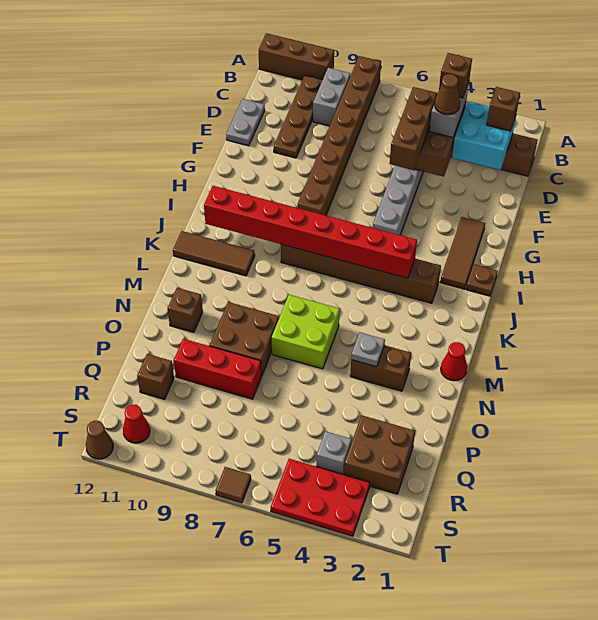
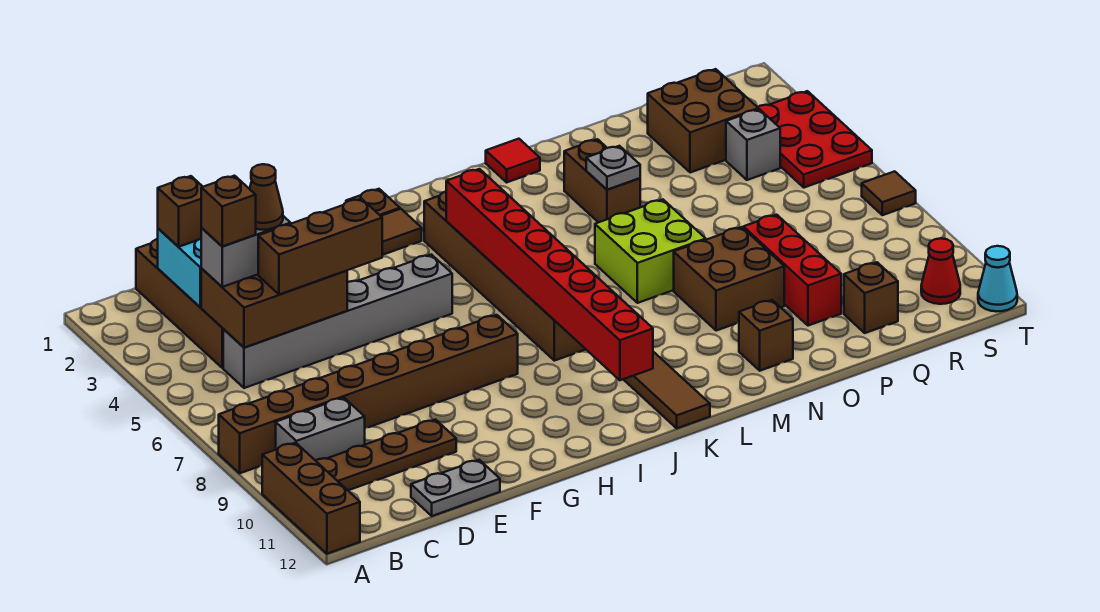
red cone M1 level 1 -> red tile M1 level 1
brown cone T12 level 1 -> cyan cone T12 level 1

